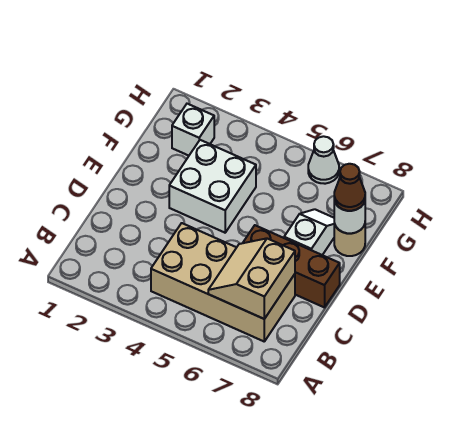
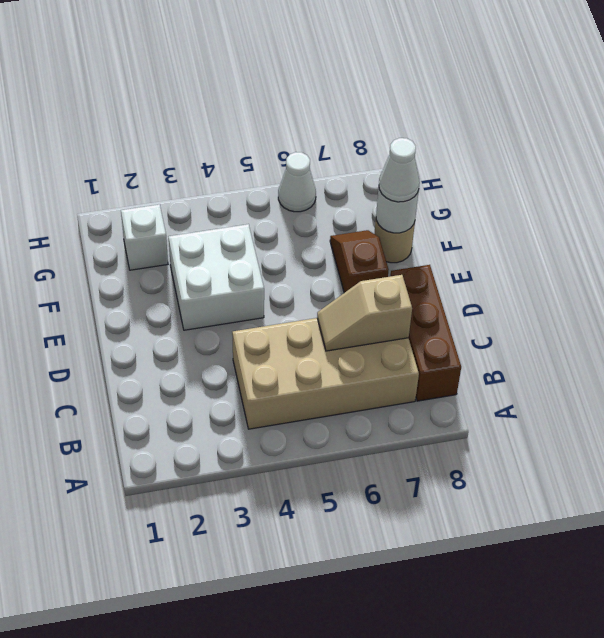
tan slope B6:C7 level 2 top 7 -> tan slope C6:C7 level 2 top 7
brown brick D6:D8 level 1 -> brown brick B8:D8 level 1
white slope E7:F7 level 1 top E -> brown slope E7:F7 level 1 top E
brown cone F8 level 3 -> white cone F8 level 3

